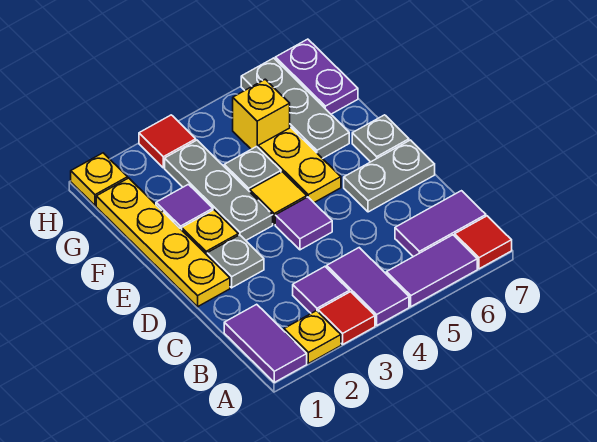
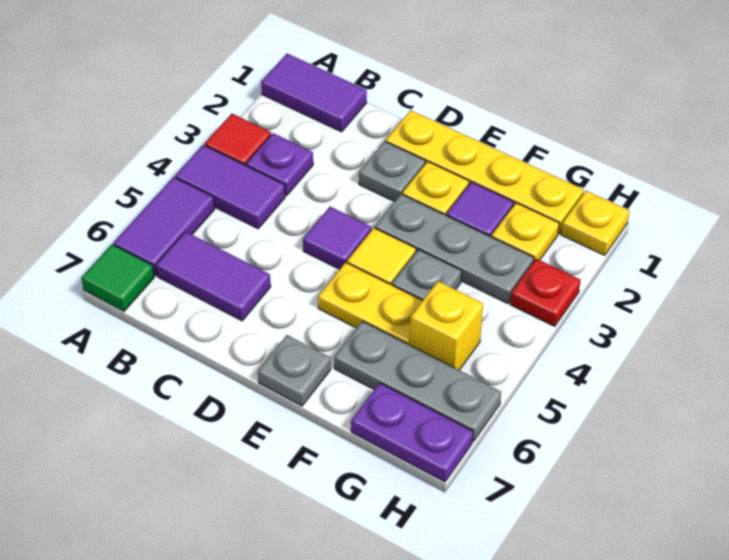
yellow plate A2 level 1 -> yellow plate G2 level 1
red tile A7 level 1 -> green tile A7 level 1
purple tile B3 level 1 -> purple plate B3 level 1
purple tile B6:B7 level 1 -> purple tile B6:C6 level 1
grey plate D6:D7 level 1 -> none
red tile H3 level 1 -> red plate H3 level 1

